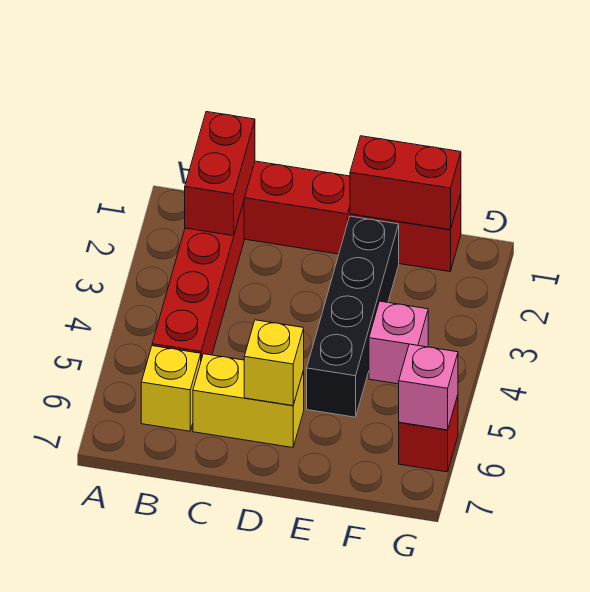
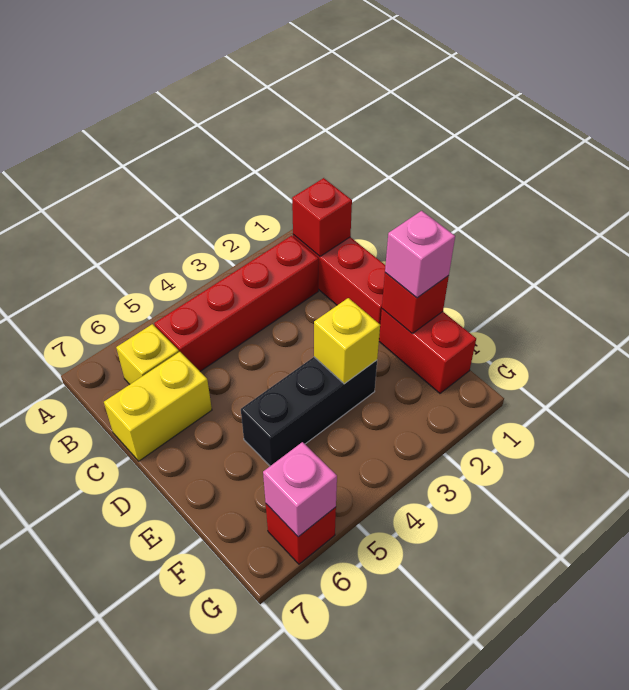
red brick B1:B2 level 2 -> red brick B1 level 2
yellow brick C6:D6 level 1 -> yellow brick C6:C7 level 1
yellow brick D6 level 2 -> yellow brick E3 level 2
red brick E1:F1 level 2 -> red brick E1 level 2
black brick E2:E5 level 1 -> black brick E3:E5 level 1
pink brick F4 level 1 -> pink brick E1 level 3

